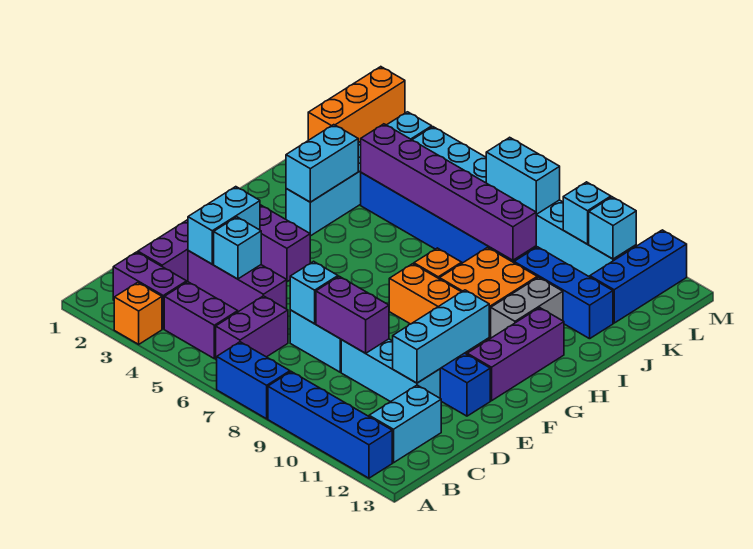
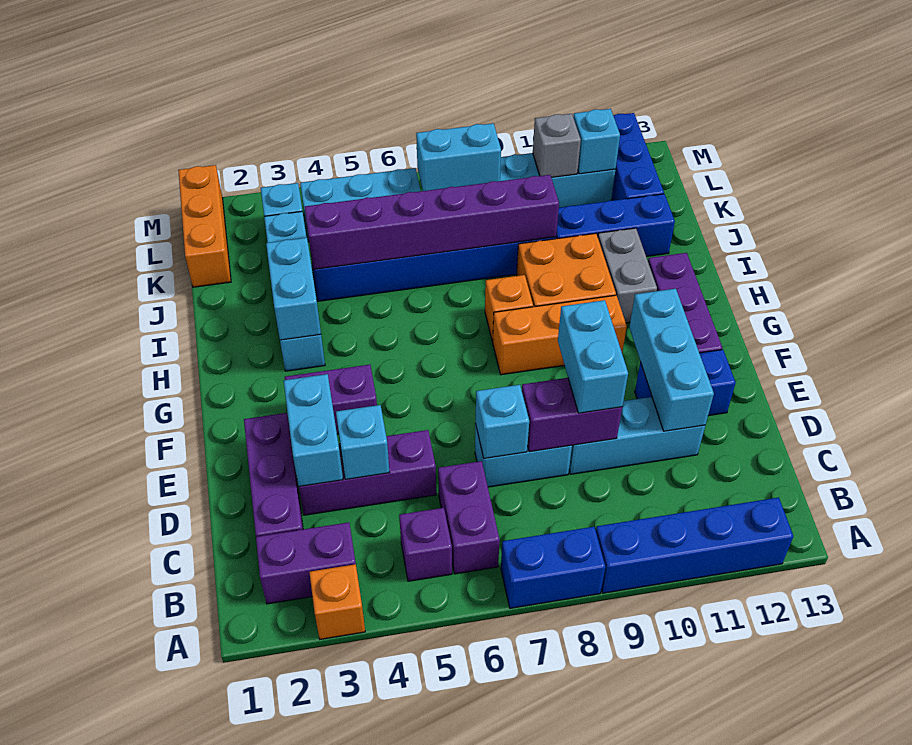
purple brick B4:B5 level 1 -> purple brick B5 level 1
cyan brick B12:C12 level 1 -> cyan brick D9:E9 level 3
cyan brick L10 level 2 -> grey brick L10 level 2

